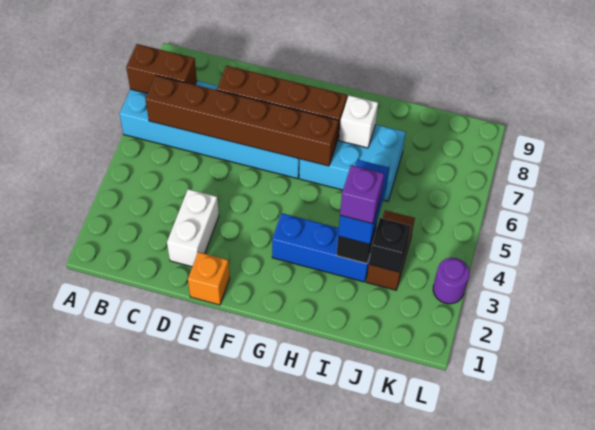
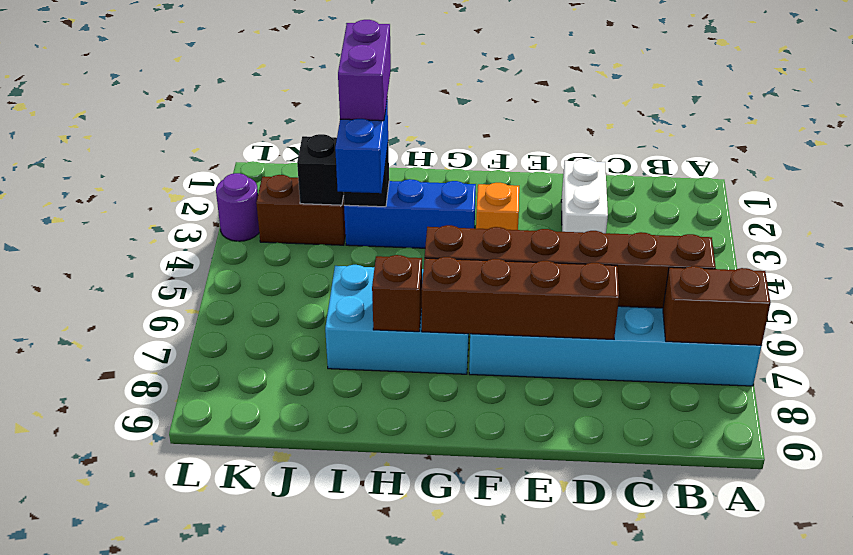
orange brick E1 level 1 -> orange brick F3 level 1
white brick H7 level 2 -> brown brick H7 level 2
purple brick I3 level 4 -> purple brick I2:I3 level 4
brown brick J3:J4 level 1 -> brown brick J3:K3 level 1

